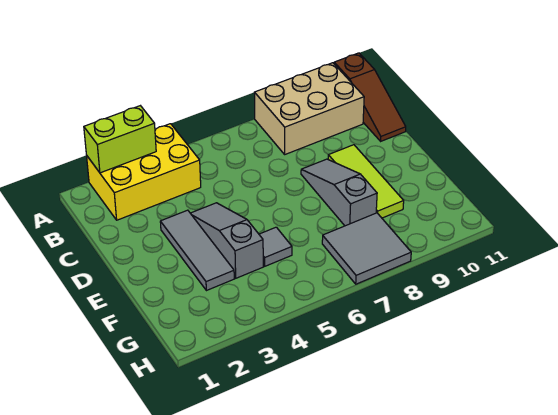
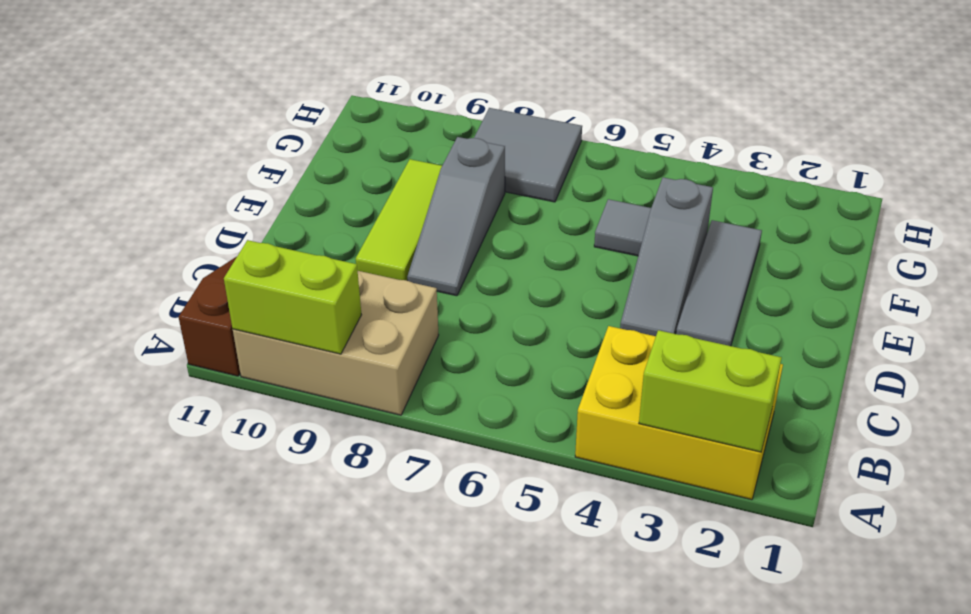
none -> lime brick A9:A10 level 2

